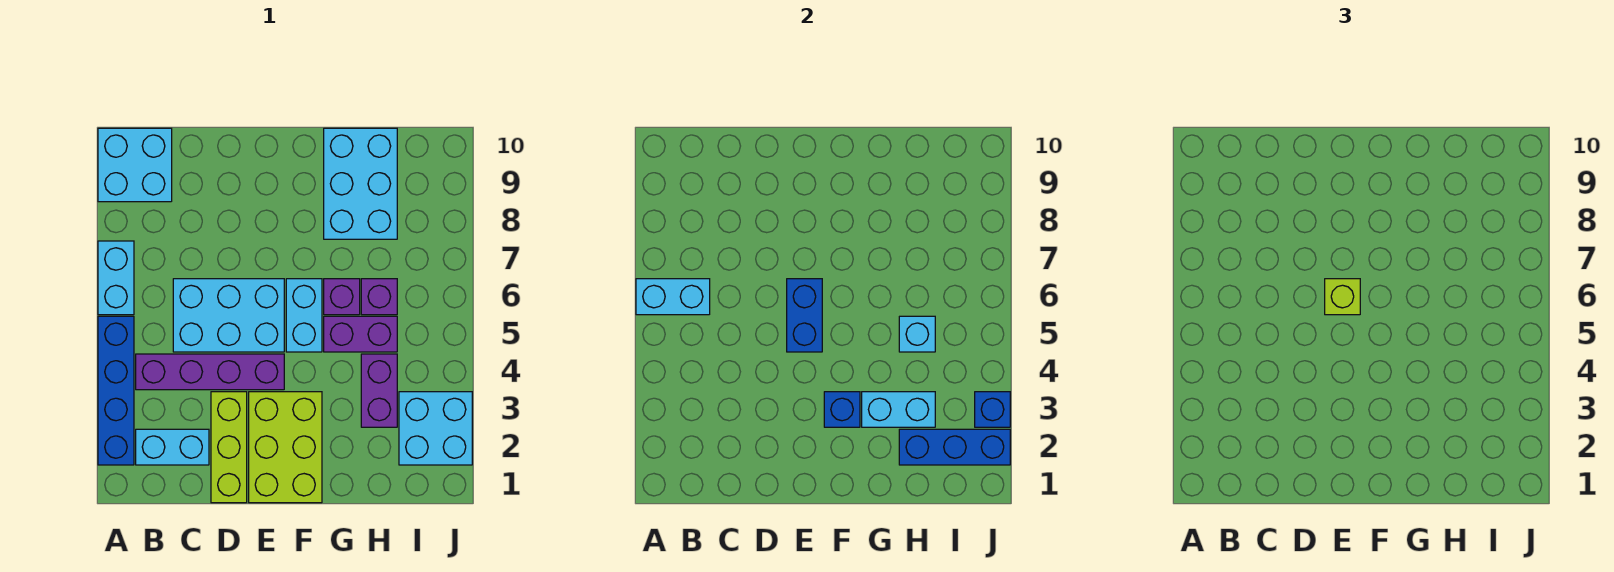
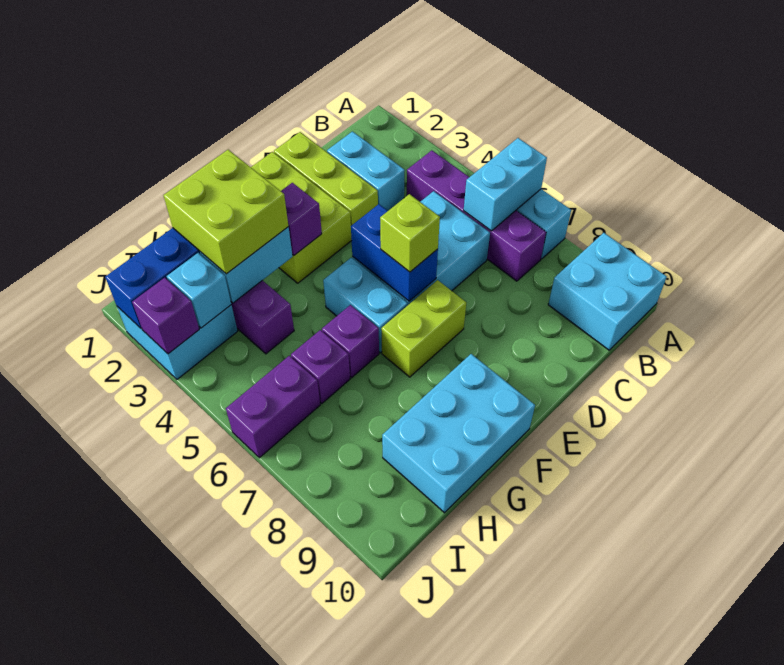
blue brick A2:A5 level 1 -> none
cyan brick B2:C2 level 1 -> cyan brick C2:C3 level 1
purple brick B4:E4 level 1 -> purple brick B4:B7 level 1
none -> lime brick E7:F7 level 1
blue brick F3 level 2 -> purple brick F3 level 2
none -> lime brick G2:H3 level 3
purple brick G5:H5 level 1 -> purple brick I6:J6 level 1
cyan brick G8:H10 level 1 -> cyan brick F9:H10 level 1
cyan brick H5 level 2 -> cyan brick I3 level 2
blue brick J3 level 2 -> purple brick J3 level 2

